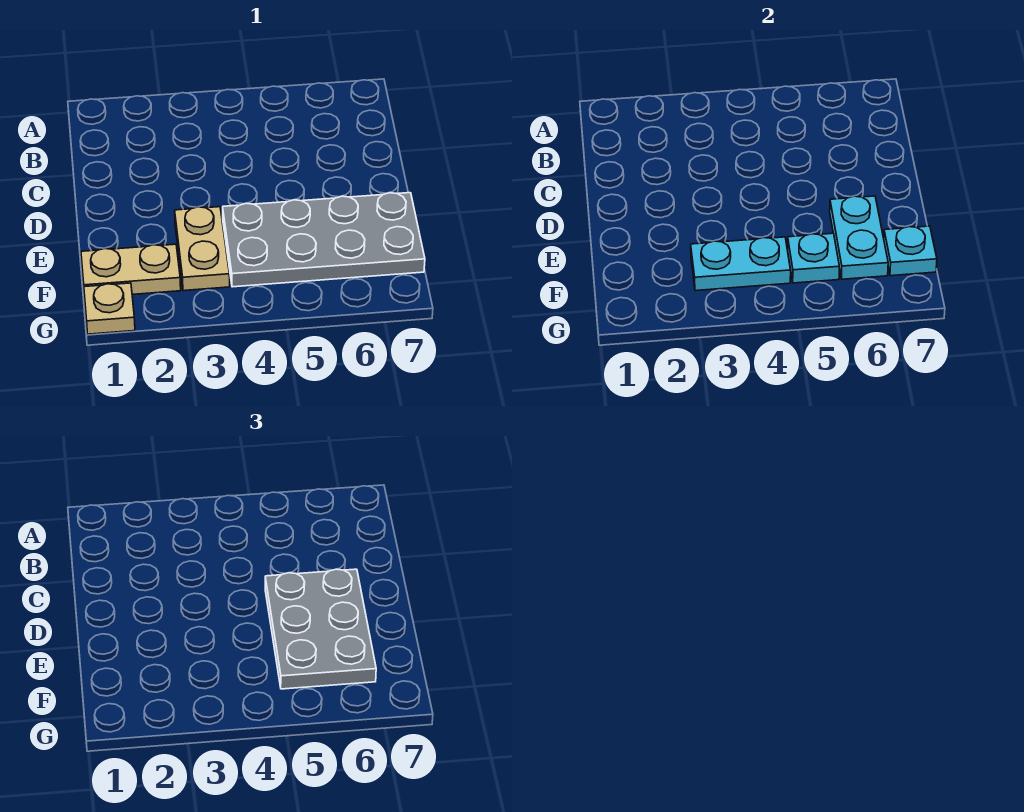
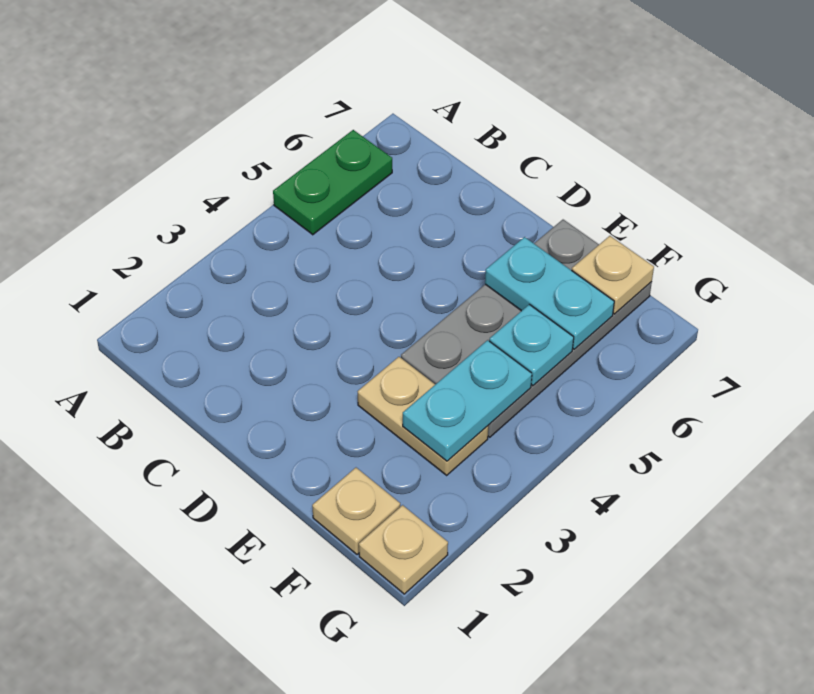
none -> green plate A5:A6 level 1
grey plate D5:F6 level 3 -> none
tan plate F1:F2 level 1 -> tan plate F1 level 1
cyan plate F7 level 2 -> tan plate F7 level 2

